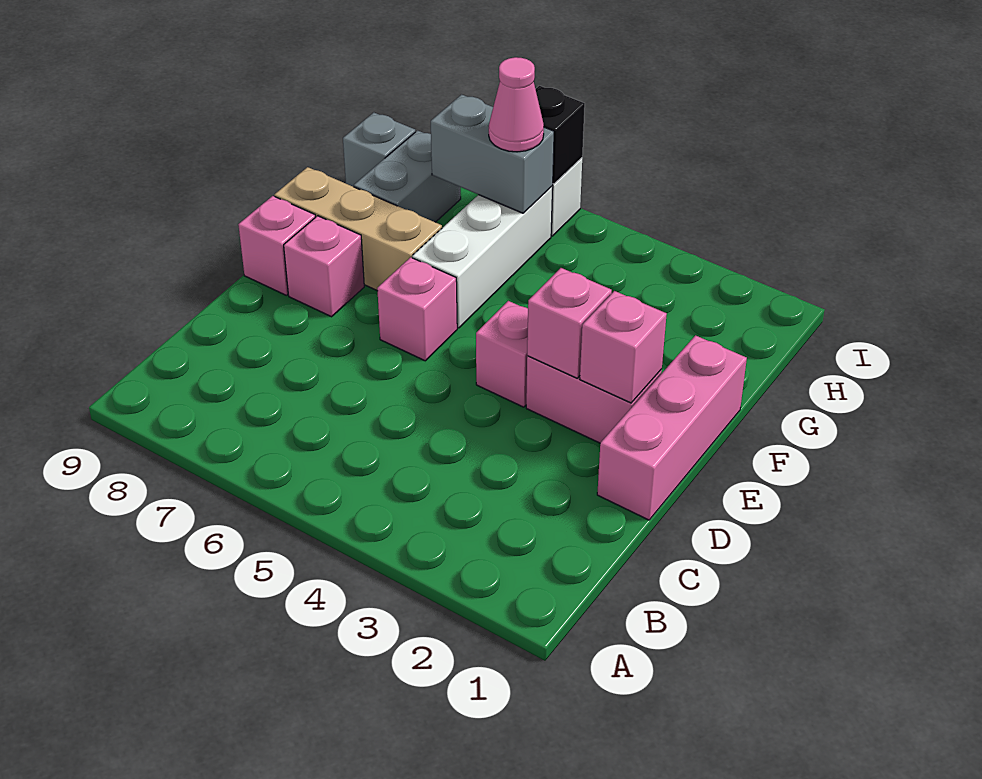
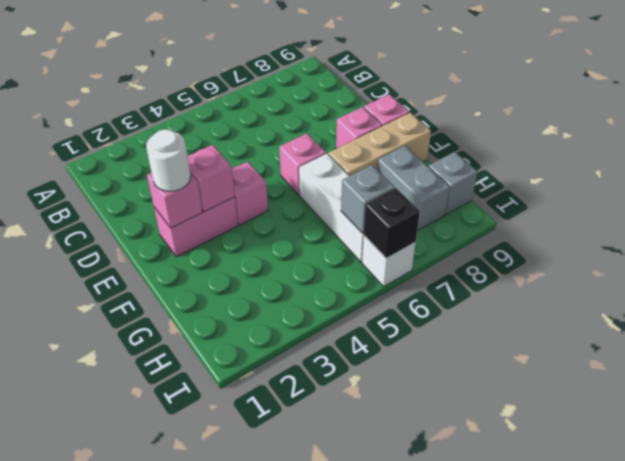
pink brick D1:F1 level 1 -> none
none -> white round brick E2 level 3
grey brick H6:H7 level 2 -> grey brick H6 level 2
pink cone H6 level 3 -> none

